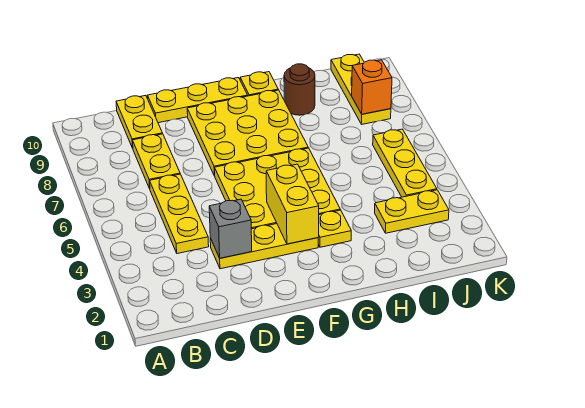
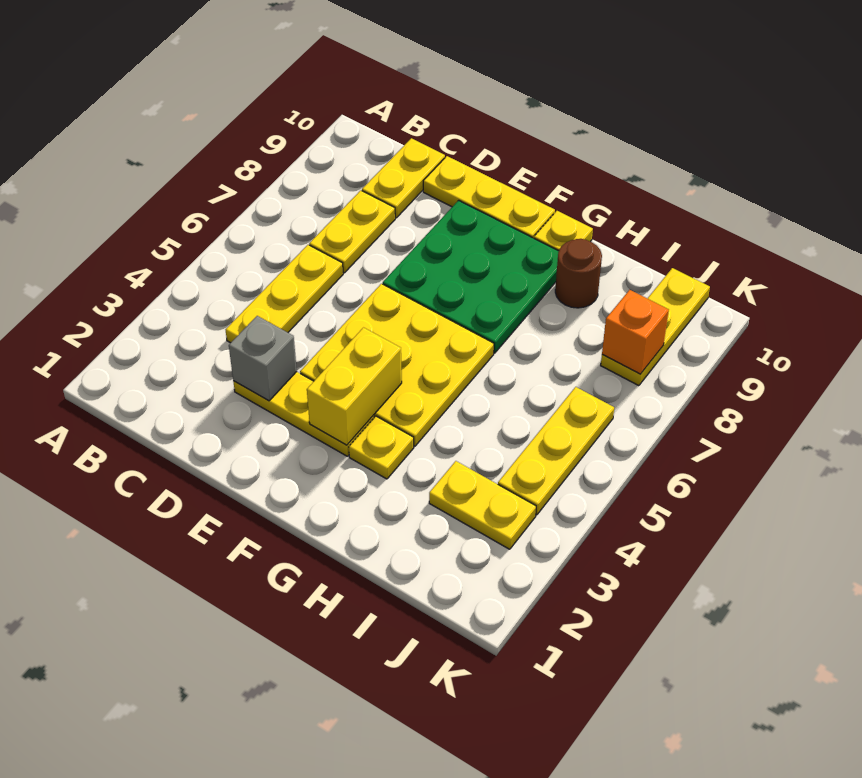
yellow plate E7:G9 level 1 -> green plate E7:G9 level 1

